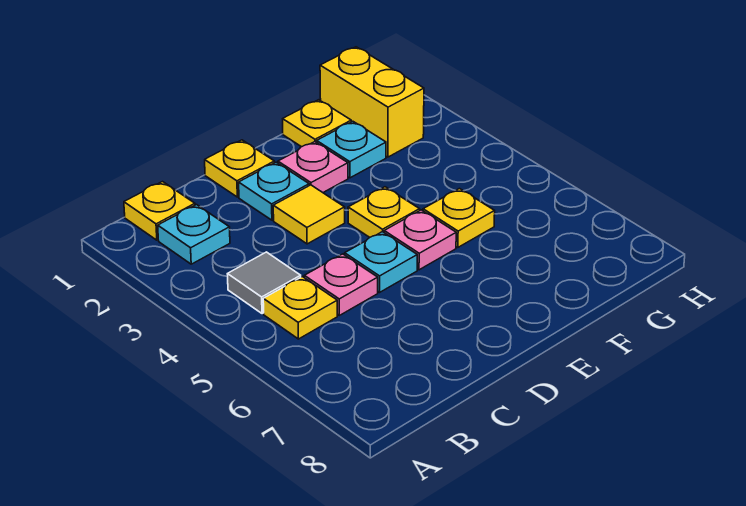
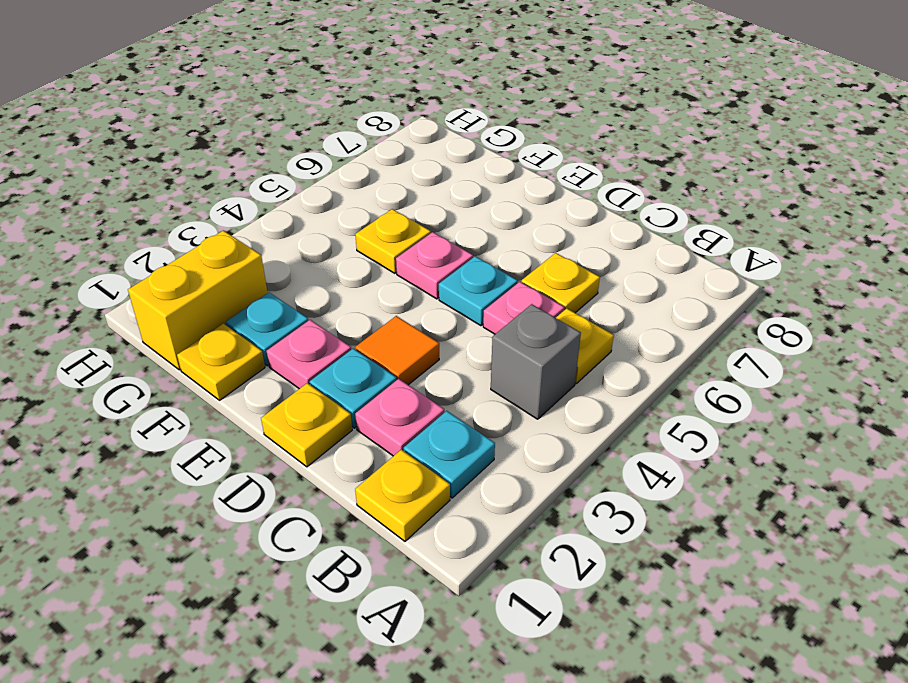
grey tile B4 level 1 -> grey brick B4 level 1
none -> pink plate C2 level 1
yellow tile D3 level 1 -> orange tile D3 level 1
yellow plate E4 level 1 -> yellow plate C6 level 1

